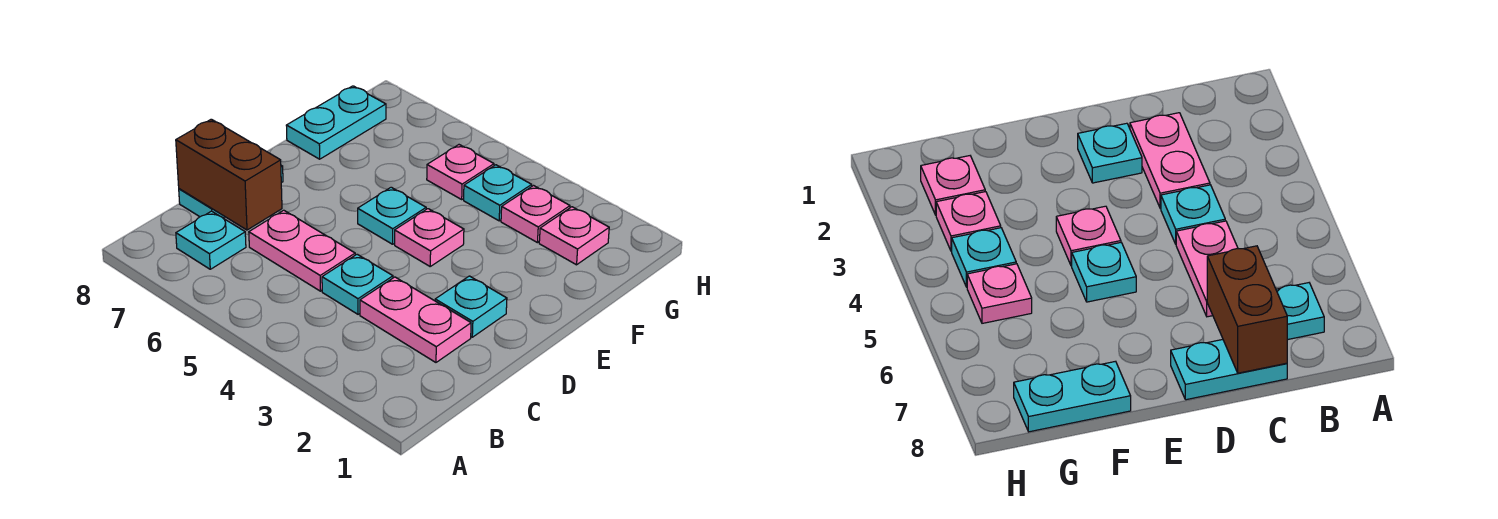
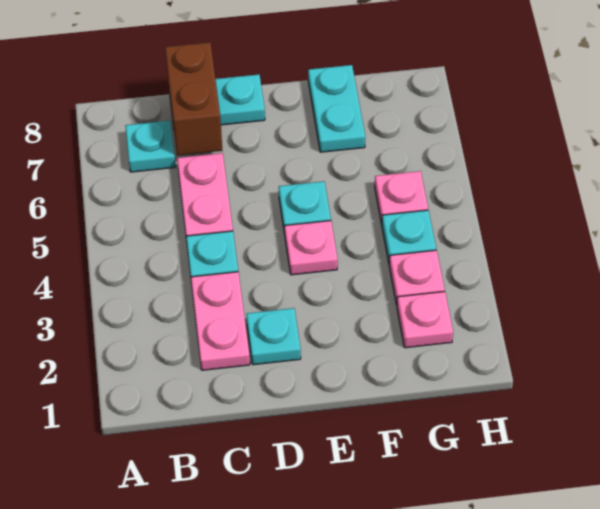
cyan plate F8:G8 level 1 -> cyan plate F7:F8 level 1

